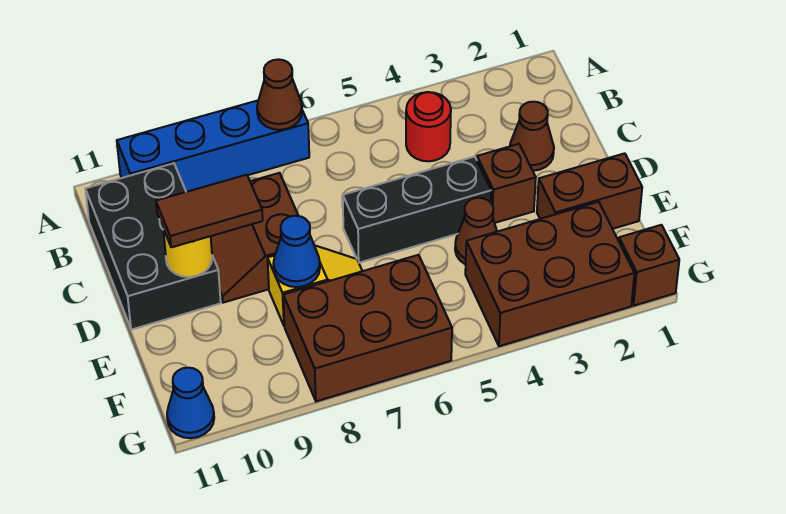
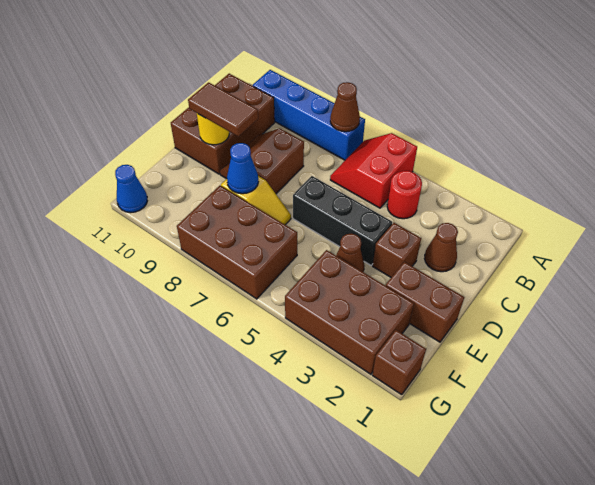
none -> red slope A5:B6 level 1 top 5
black brick B10:D11 level 1 -> brown brick B10:D11 level 1

